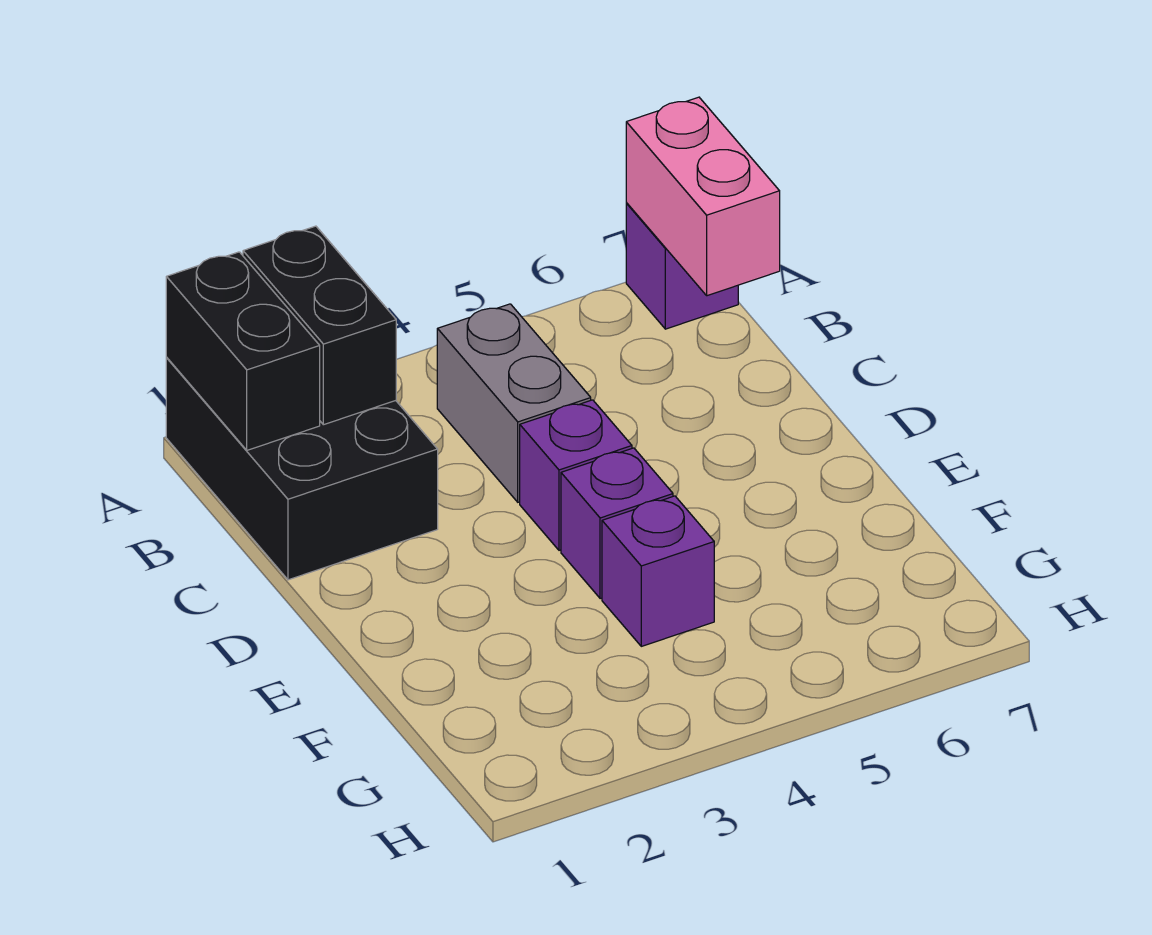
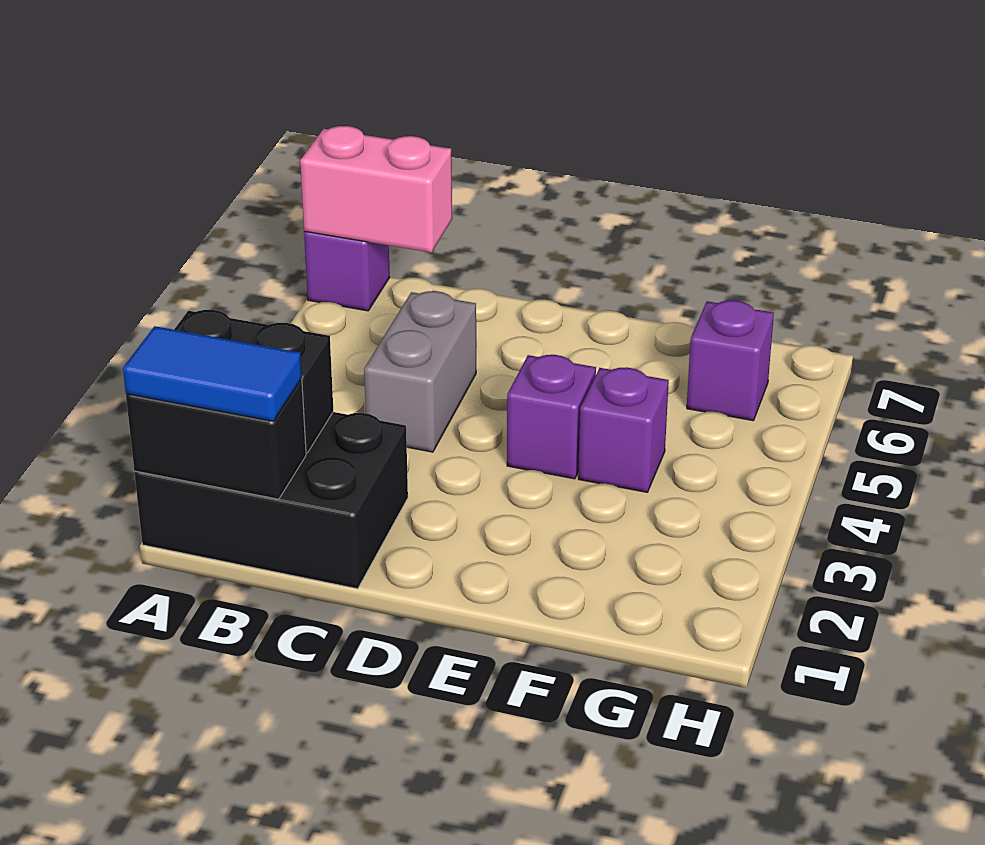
none -> blue tile A1:B1 level 3
grey brick B4:C4 level 1 -> grey brick C4:C5 level 1
purple brick D4 level 1 -> purple brick G6 level 1

